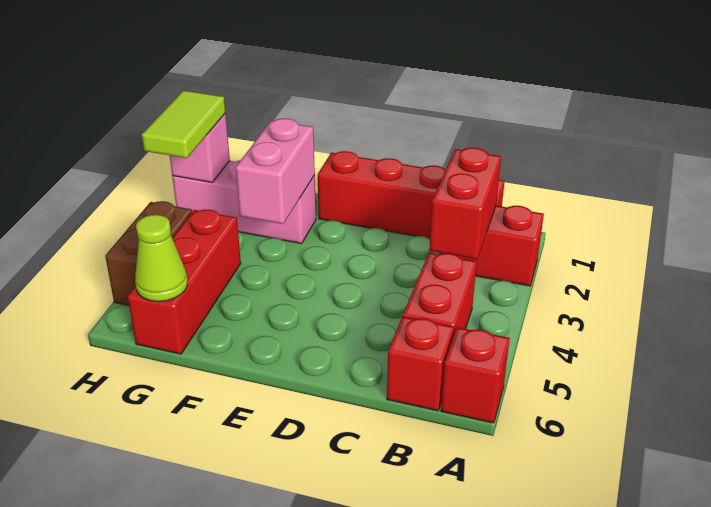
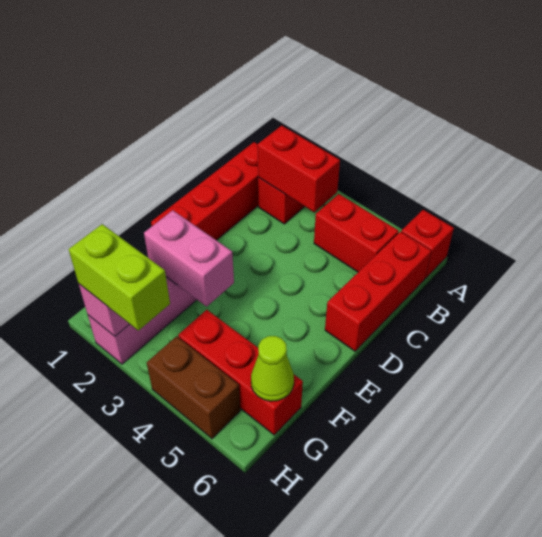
red brick B6 level 1 -> red brick B6:D6 level 1
lime tile H2:H3 level 3 -> lime brick H2:H3 level 3

